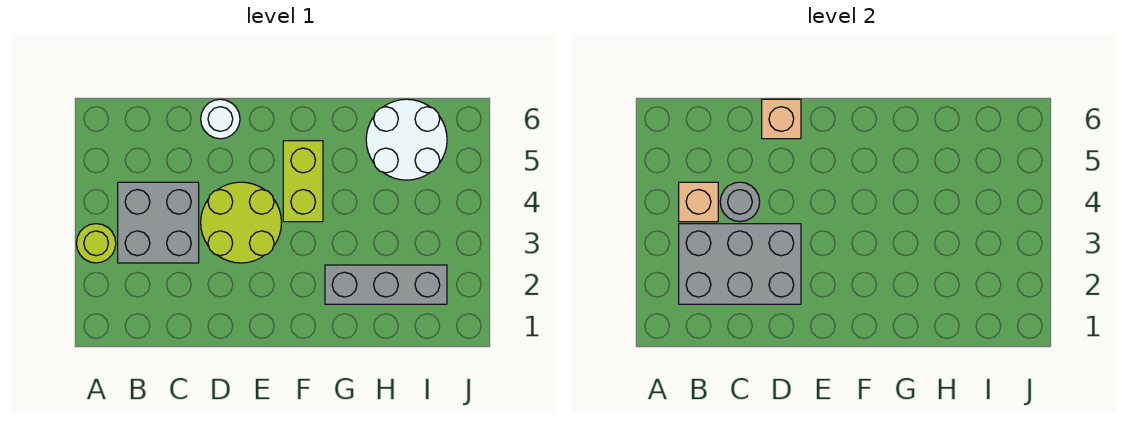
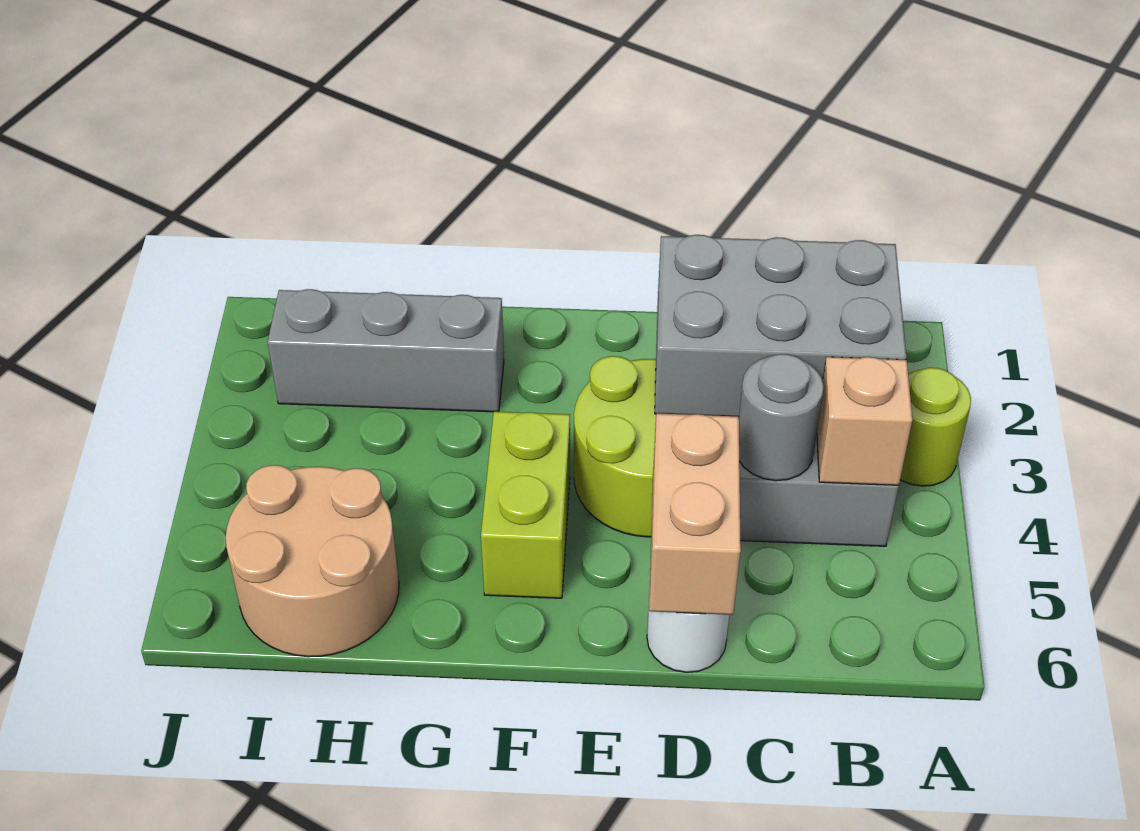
tan brick D6 level 2 -> tan brick D5:D6 level 2
white round brick H5:I6 level 1 -> tan round brick H5:I6 level 1

